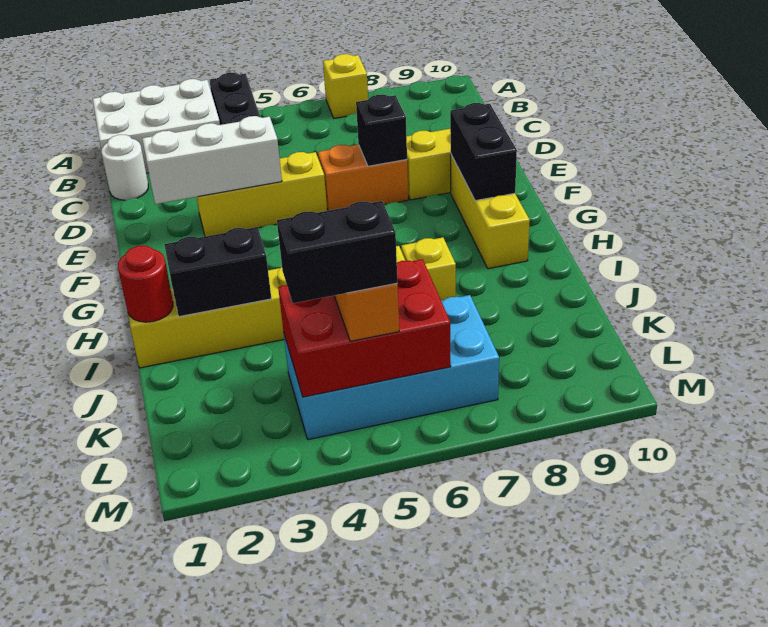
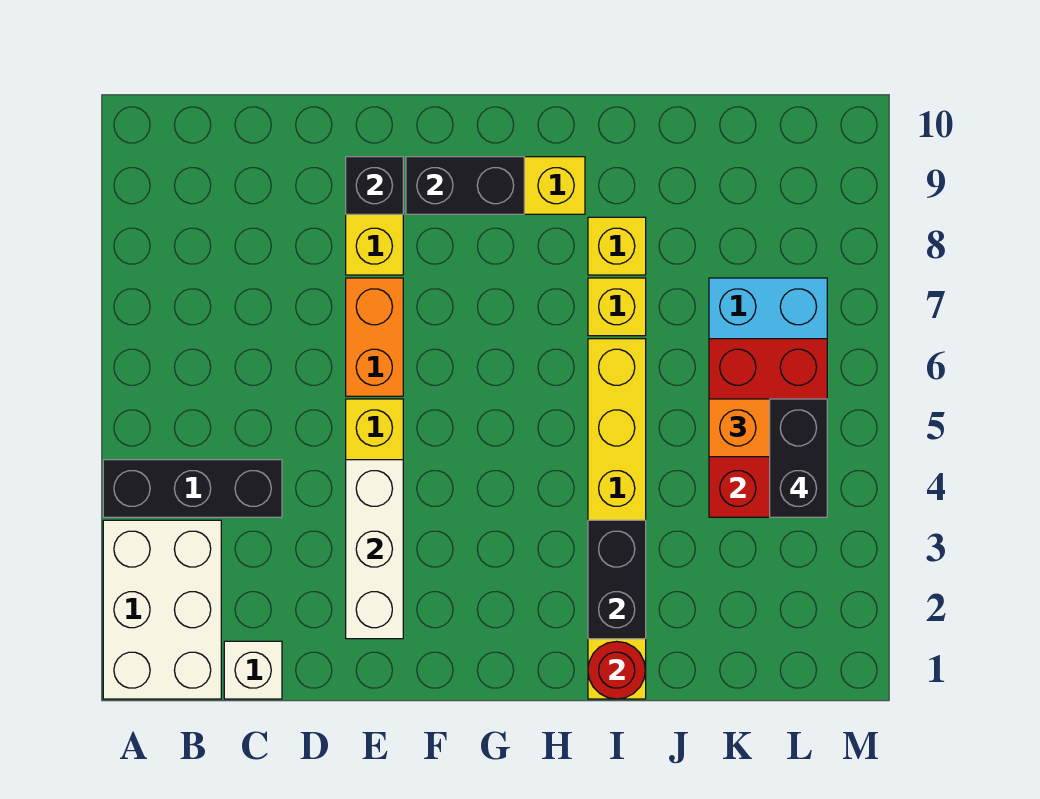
yellow brick A7 level 1 -> yellow brick I8 level 1
white round brick C1 level 1 -> white brick C1 level 1
black brick E7 level 2 -> black brick E9 level 2

